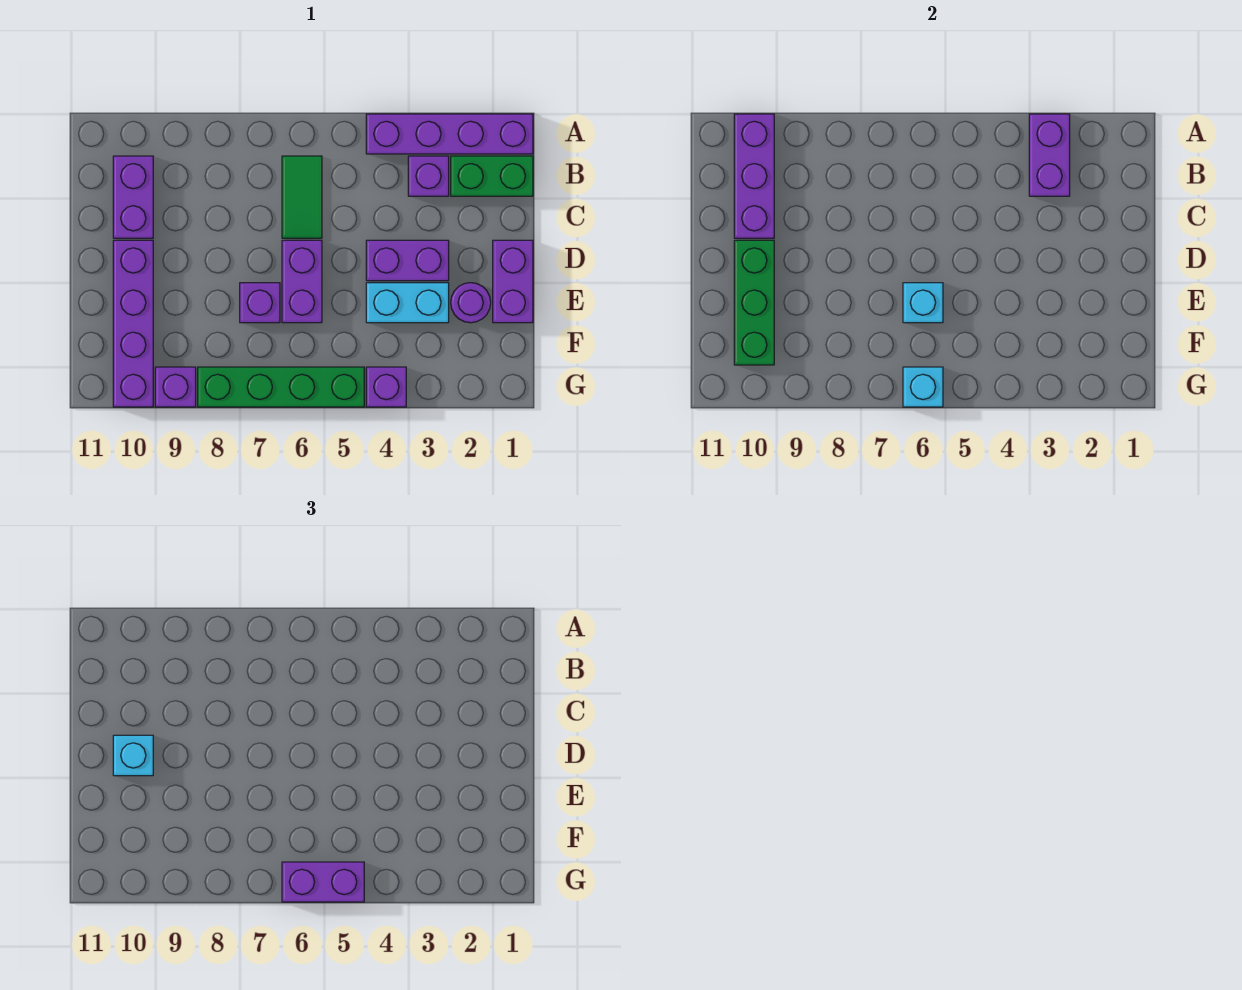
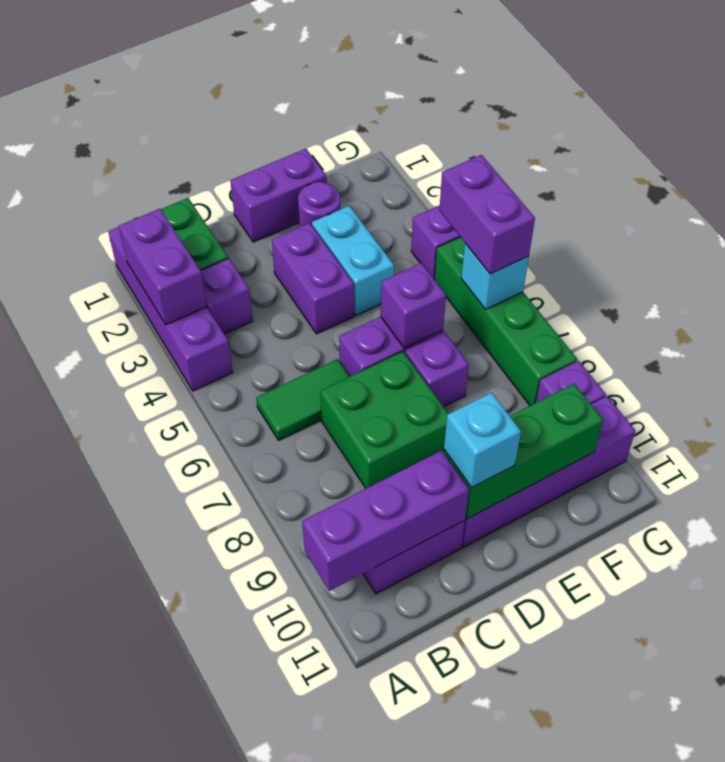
purple brick A3:B3 level 2 -> purple brick A2:A3 level 2
none -> green brick C7:D8 level 1
cyan brick E6 level 2 -> purple brick E6 level 2

